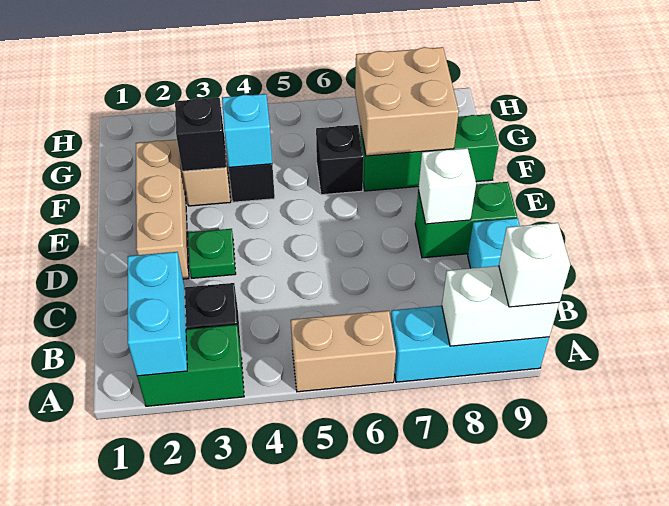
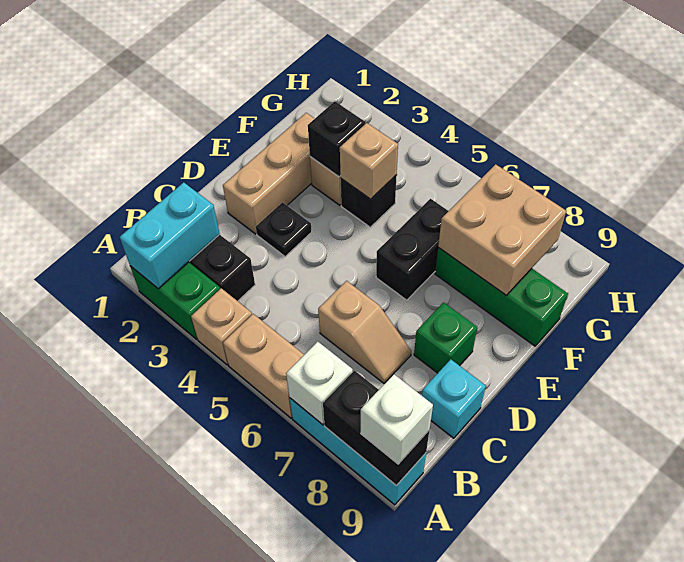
none -> tan brick A4 level 1
white brick A8:A9 level 2 -> black brick A8:A9 level 2
none -> tan slope C6:C7 level 1 top 6
green plate D3 level 1 -> black plate D3 level 1
green brick D8:D9 level 1 -> green brick D8 level 1
white brick D8 level 2 -> white brick A7 level 2
cyan brick F4 level 2 -> tan brick F4 level 2
black brick F6 level 1 -> black brick E6:F6 level 1

